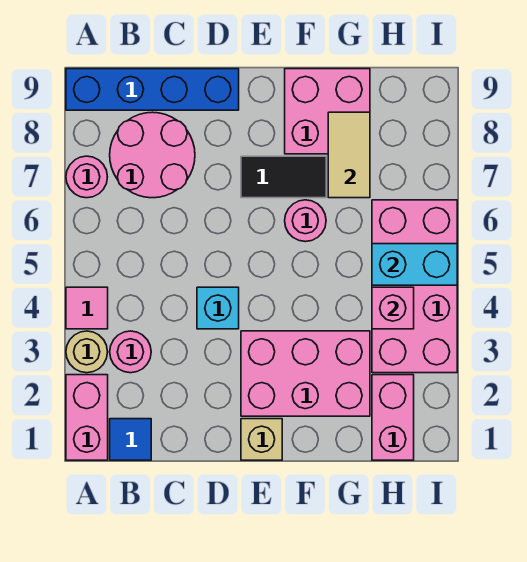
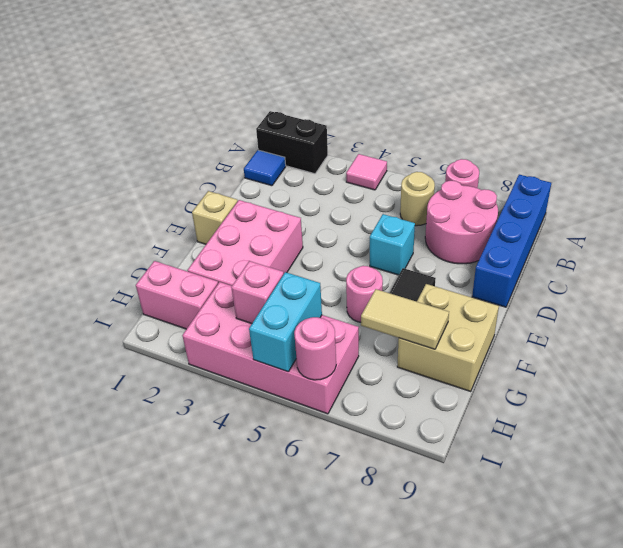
pink brick A1:A2 level 1 -> black brick A1:A2 level 1
tan round brick A3 level 1 -> tan round brick B6 level 1
pink round brick B3 level 1 -> pink round brick I6 level 2
cyan brick D4 level 1 -> cyan brick D6 level 1
pink brick F8:G9 level 1 -> tan brick F8:G9 level 1

